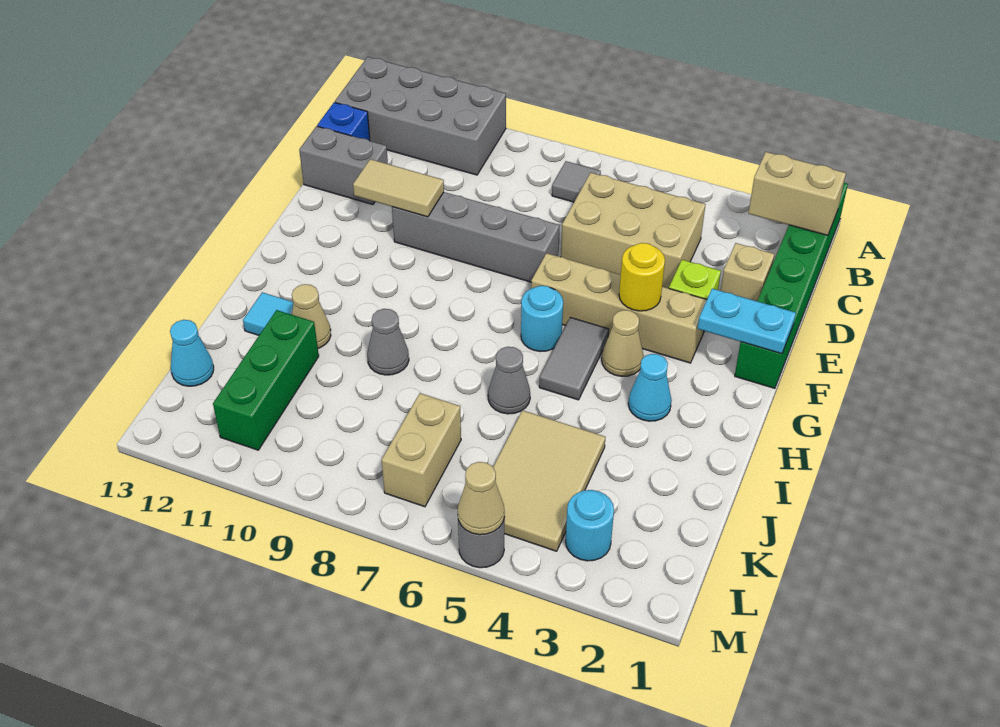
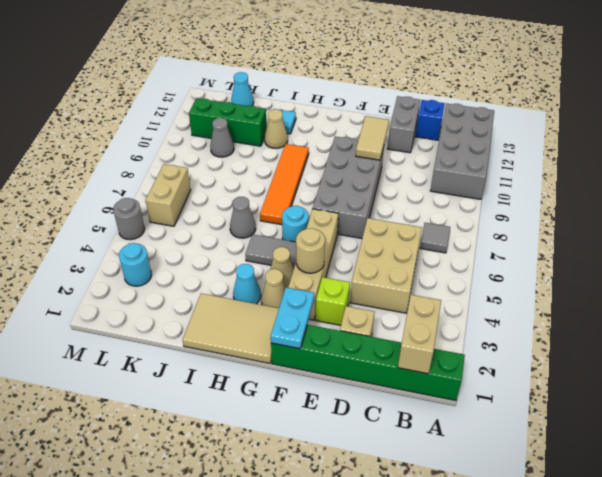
grey brick E7:E10 level 1 -> grey brick E7:F10 level 1
yellow round brick F4 level 2 -> tan round brick F4 level 2
none -> orange tile H7:H10 level 1
grey cone I9 level 1 -> grey cone K10 level 1
tan tile J4:L5 level 1 -> tan tile G1:I2 level 1
tan brick K7:L7 level 1 -> tan brick L6:L7 level 1
tan cone M5 level 2 -> tan cone G3 level 1

